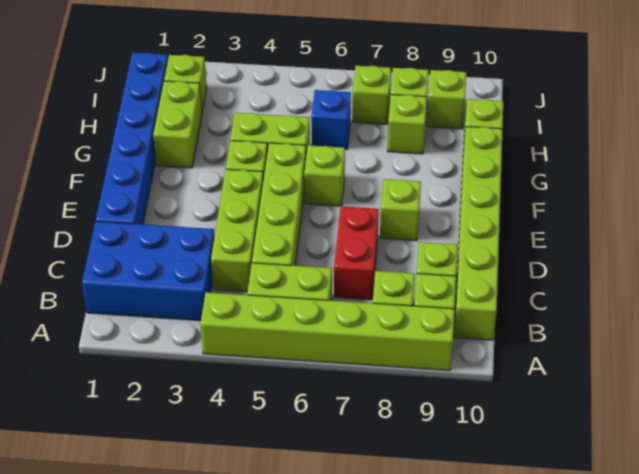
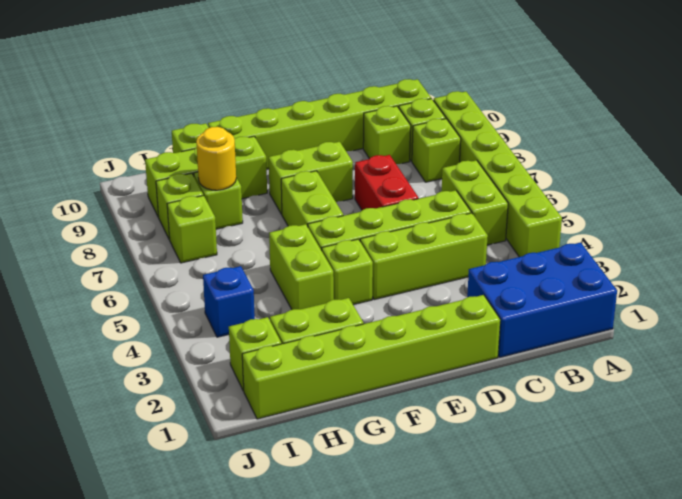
blue brick B1:C3 level 1 -> blue brick A1:C2 level 1
red brick C7:D7 level 1 -> red brick D6:D7 level 1
blue brick D1:I1 level 1 -> lime brick D1:I1 level 1
lime brick E8 level 1 -> lime brick E8:F8 level 1
lime brick F6 level 1 -> lime brick F6:F7 level 1
blue brick H6 level 1 -> blue brick I4 level 1
none -> yellow round brick H8 level 2
lime brick I9 level 1 -> lime brick G9:I9 level 1

